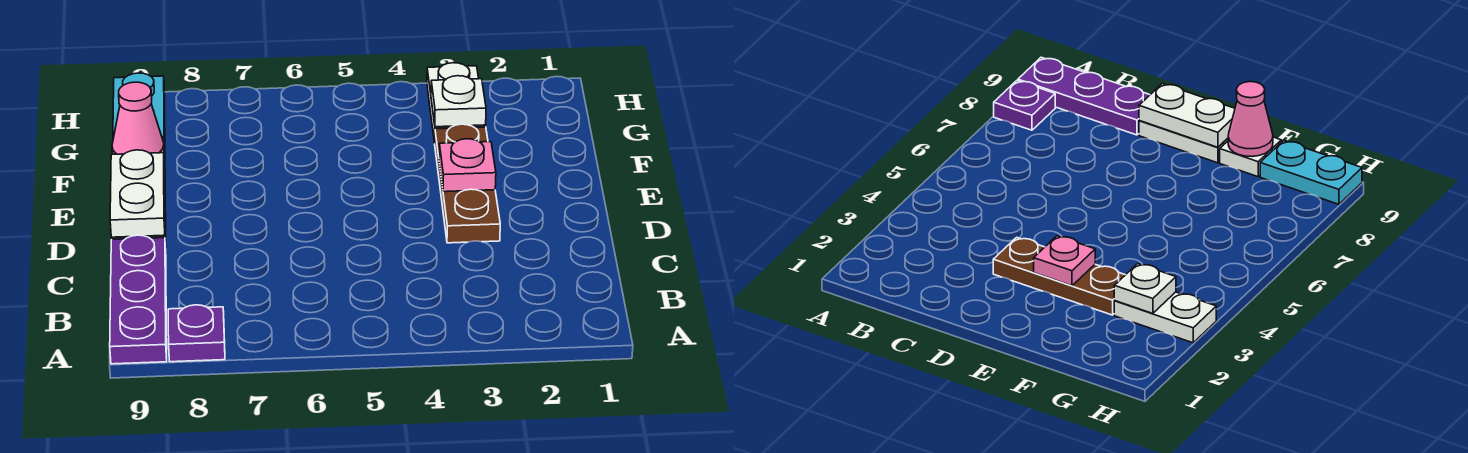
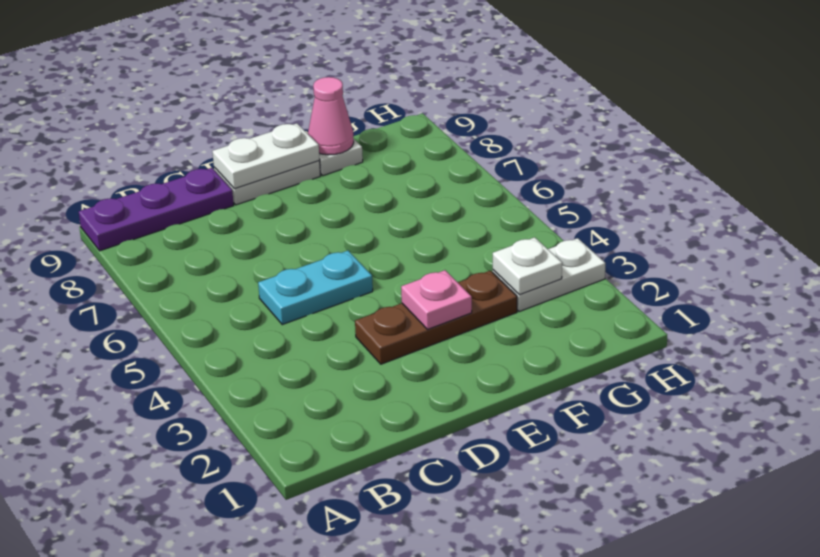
purple plate A8 level 1 -> none
cyan plate G9:H9 level 1 -> cyan plate C5:D5 level 1

